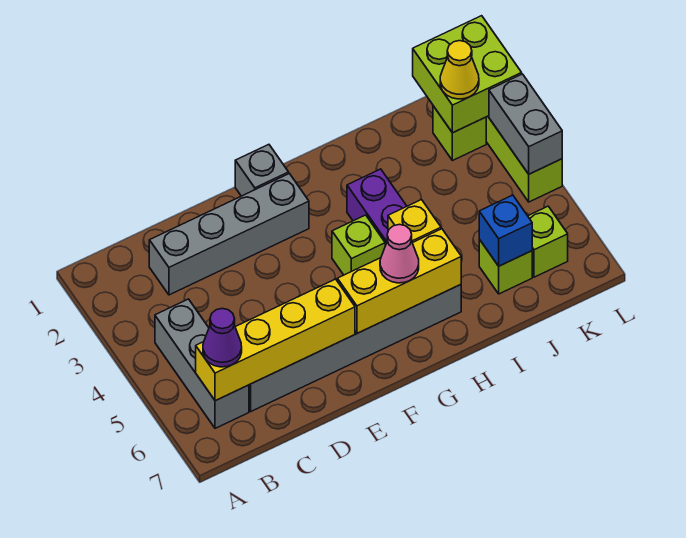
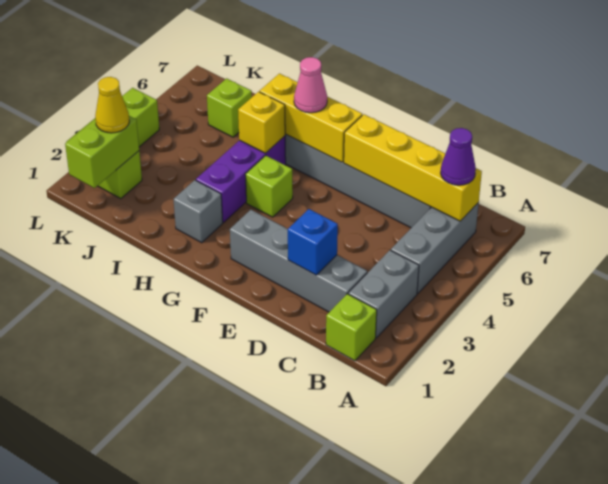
grey brick F1 level 1 -> grey brick H2 level 1
blue brick J6 level 2 -> blue brick D2 level 2
lime brick K1:L2 level 2 -> lime brick K1:K2 level 2
lime brick K6 level 1 -> lime brick B1 level 1
grey brick L3:L4 level 2 -> grey brick B2:B3 level 1

